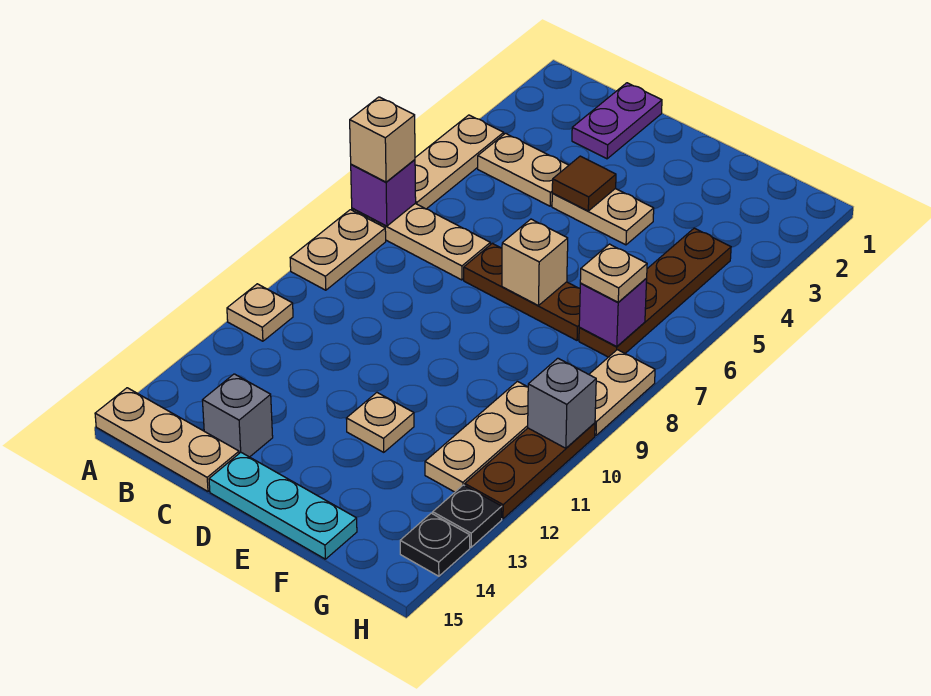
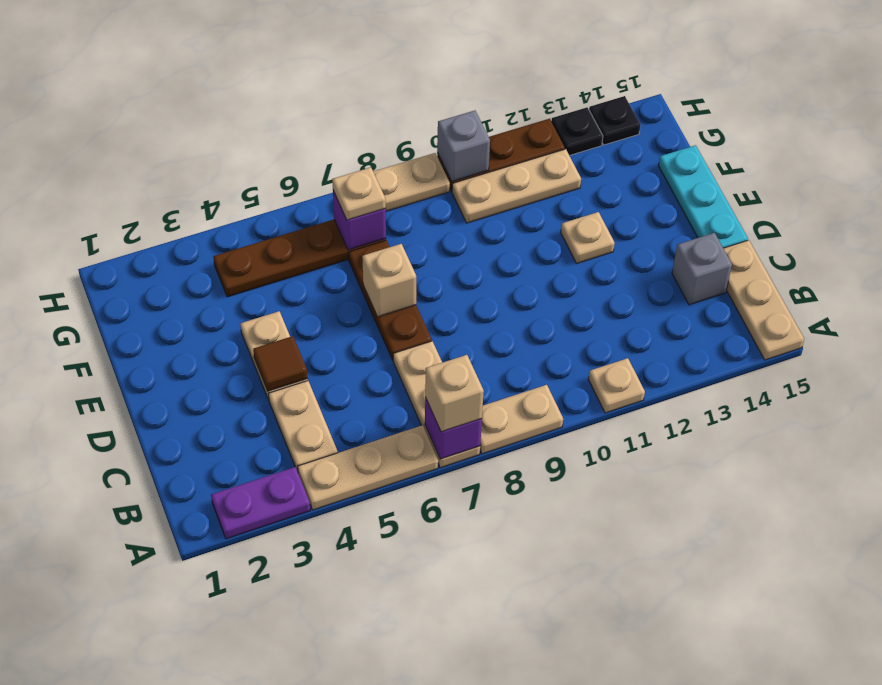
purple plate C1:C2 level 1 -> purple plate A2:A3 level 1

